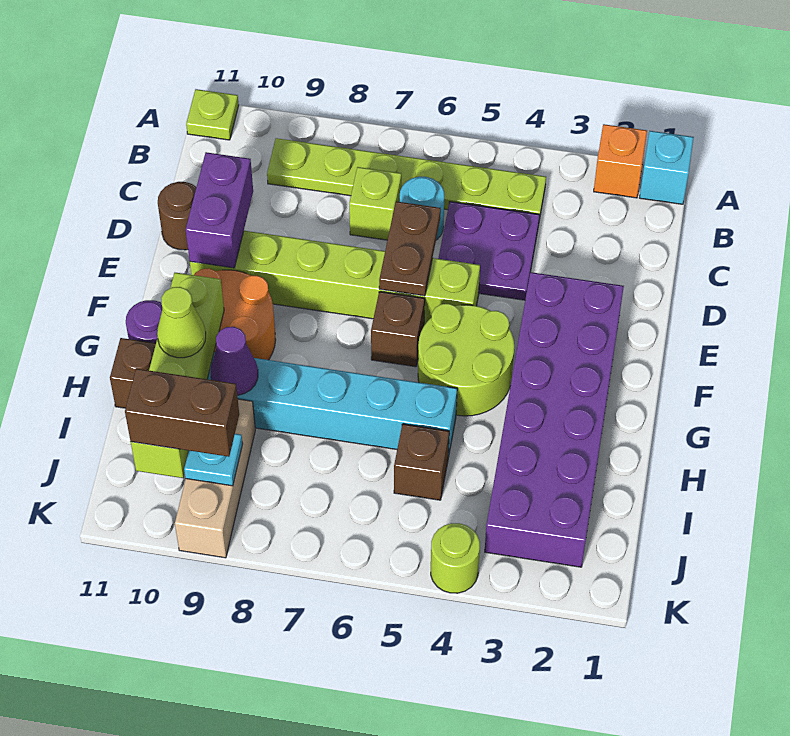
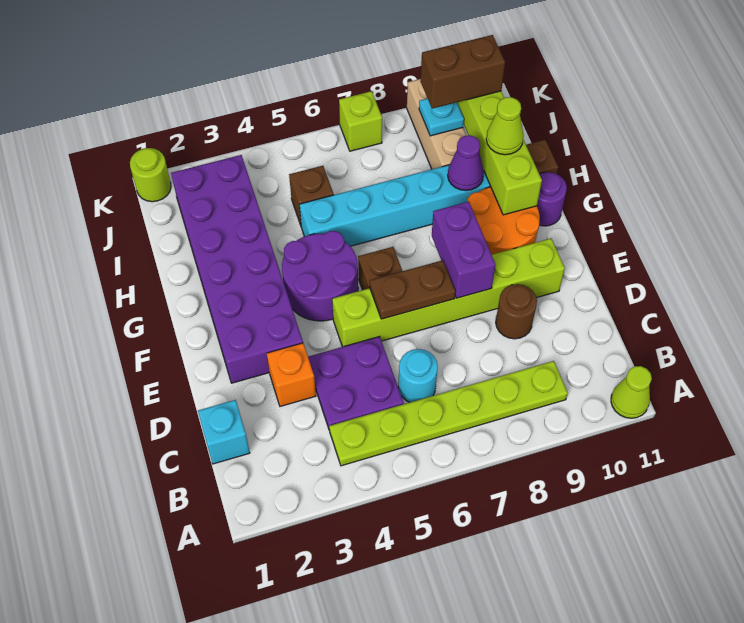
cyan brick A1 level 1 -> cyan brick C1 level 1
orange brick A2 level 1 -> orange brick D3 level 1
lime plate A11 level 1 -> lime cone A11 level 1
lime brick C7 level 1 -> lime brick K7 level 1
brown plate D6:E6 level 2 -> brown plate E6:E7 level 2
purple brick D10:E10 level 2 -> purple brick E8:F8 level 2
brown round brick D11 level 1 -> brown round brick D9 level 1
lime round brick F4:G5 level 1 -> purple round brick F4:G5 level 1
lime round brick K4 level 1 -> lime round brick K1 level 1

